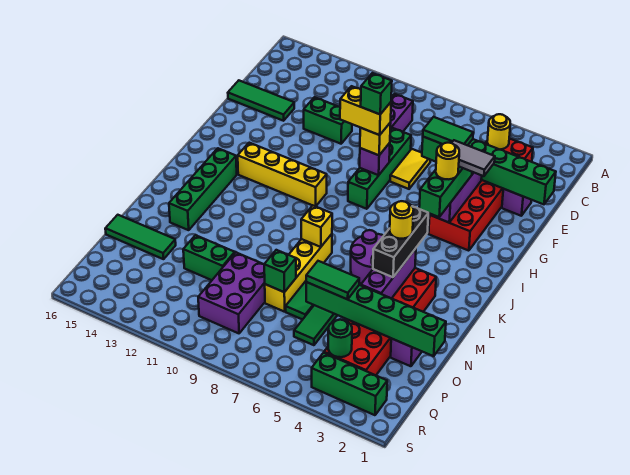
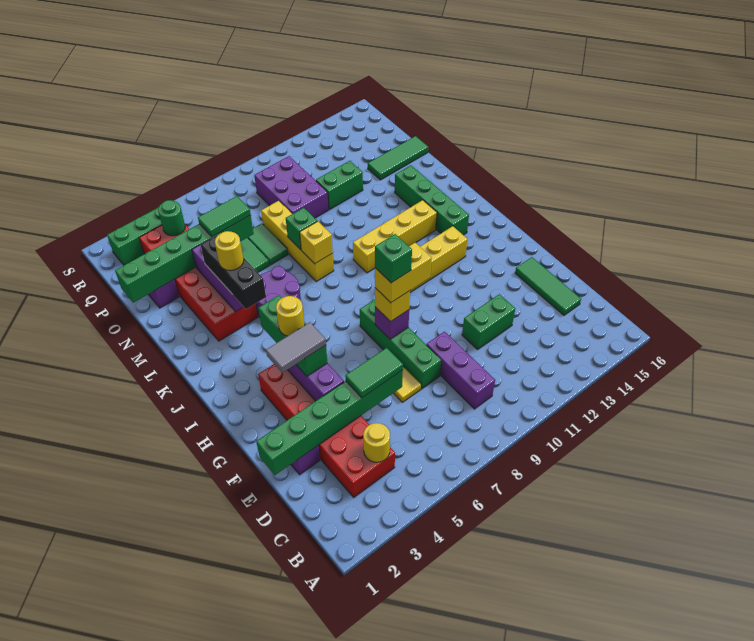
green tile E14:E16 level 1 -> green tile D15:F15 level 1
none -> yellow brick K10:K13 level 1
green brick O8 level 2 -> green brick M8 level 2

